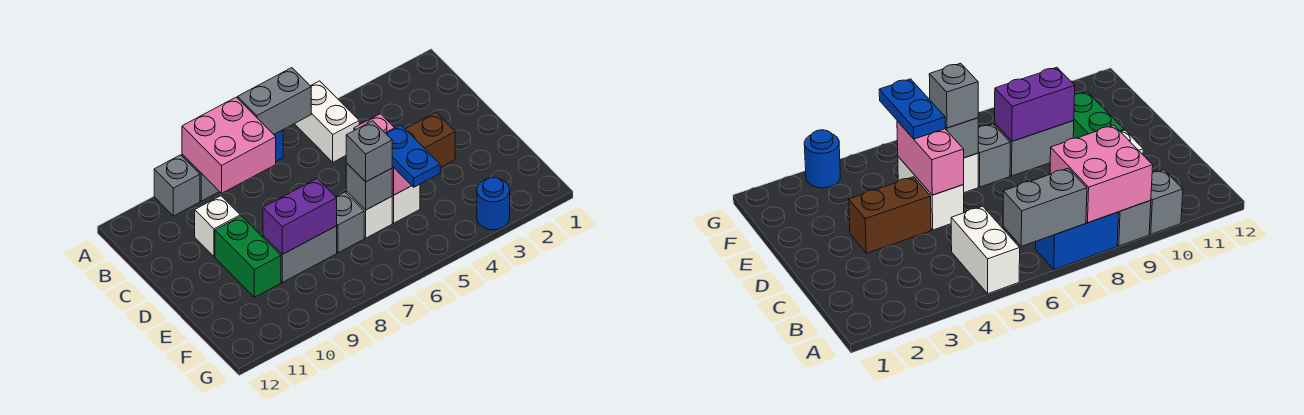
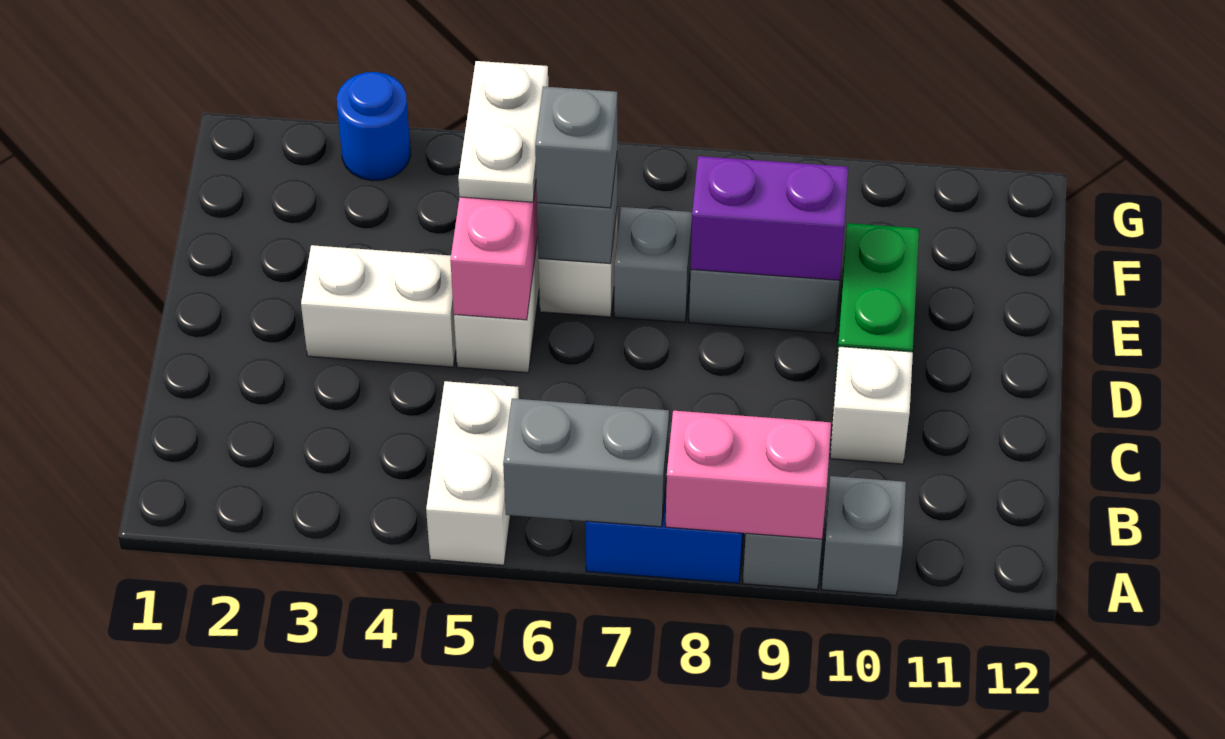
pink brick A8:B9 level 2 -> pink brick A8:A9 level 2
brown brick D3:D4 level 1 -> white brick D3:D4 level 1
blue plate E5:F5 level 3 -> white plate E5:F5 level 3

